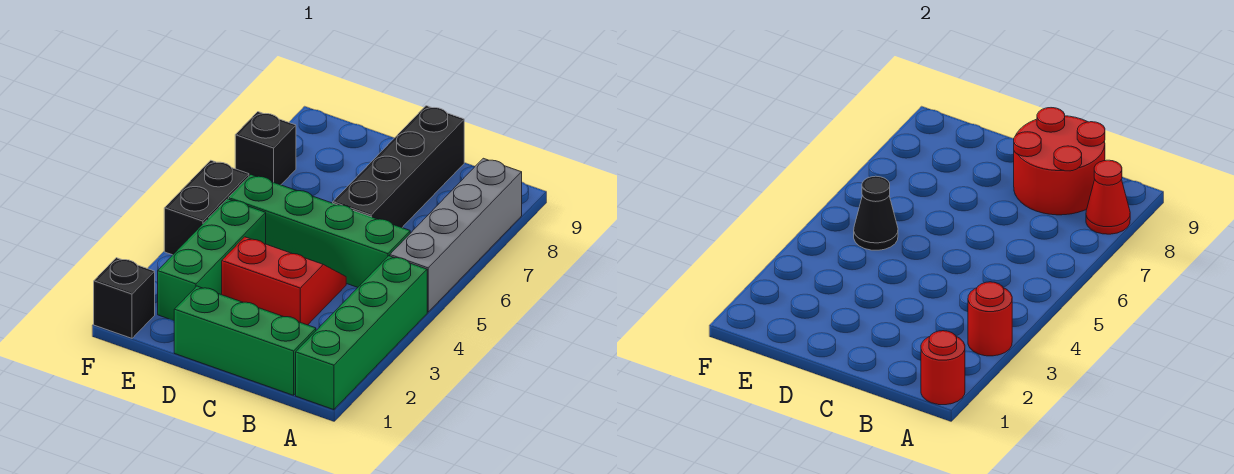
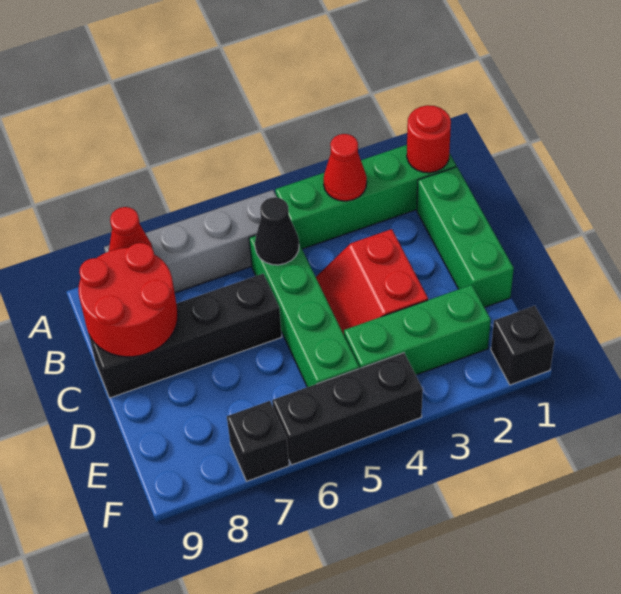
red round brick A3 level 2 -> red cone A3 level 2
black cone E5 level 2 -> black cone B5 level 2
black brick F4:F5 level 1 -> black brick F4:F6 level 1

